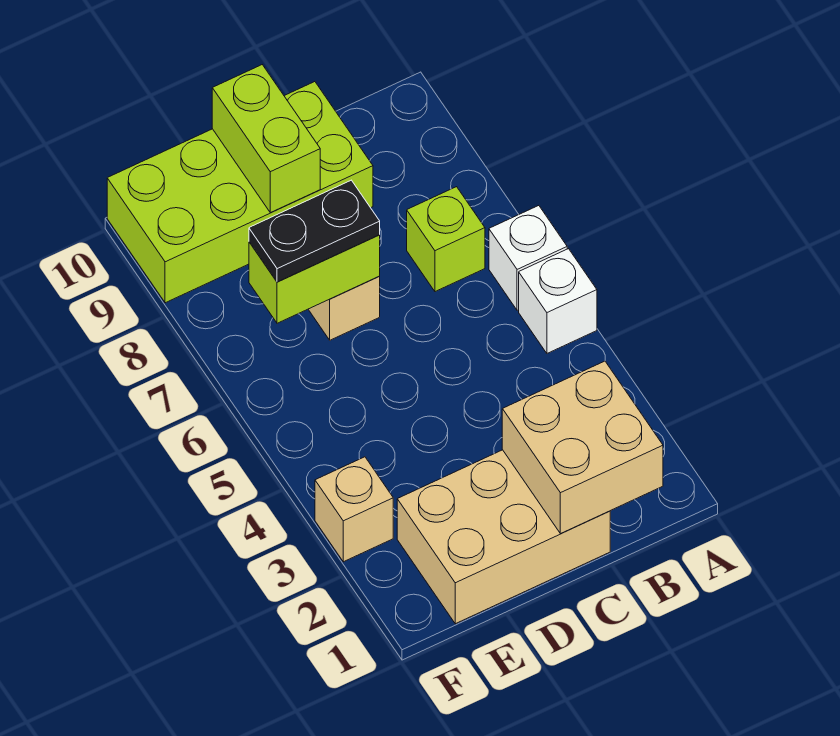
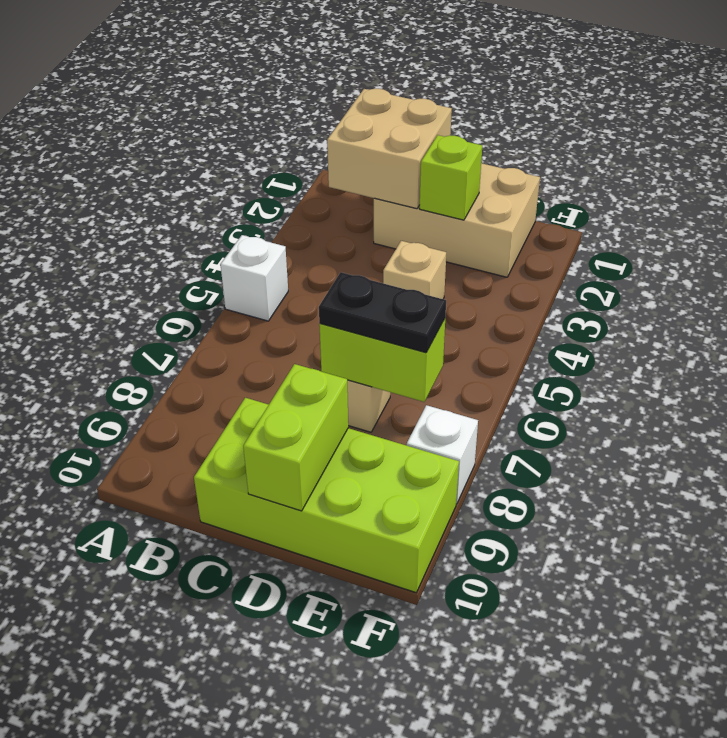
white brick A6 level 1 -> white brick F8 level 1
lime brick B7 level 1 -> lime brick D2 level 2
tan brick F3 level 1 -> tan brick D4 level 1

